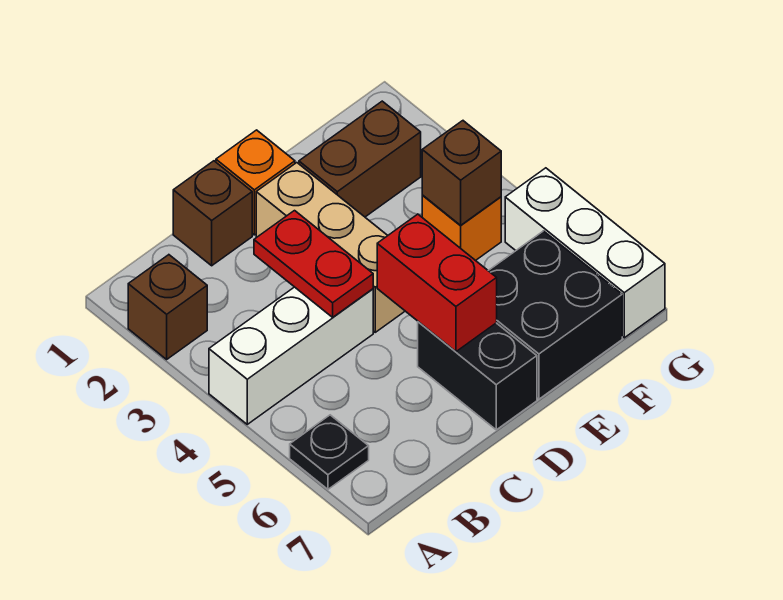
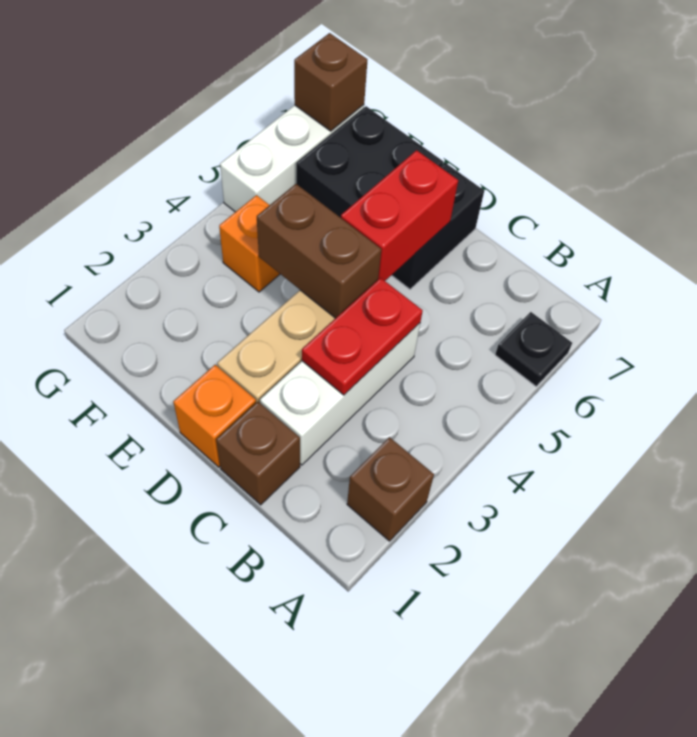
white brick A4:C4 level 1 -> white brick C2:C4 level 1
brown brick E2:F2 level 1 -> brown brick D4:E4 level 2
brown brick F4 level 2 -> brown brick G7 level 2

